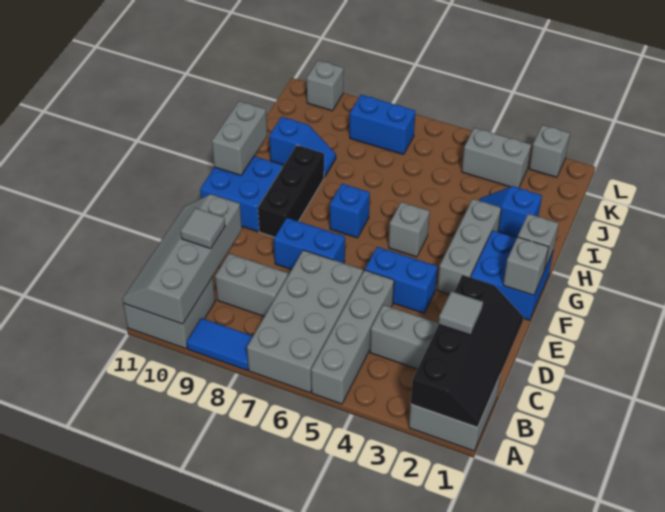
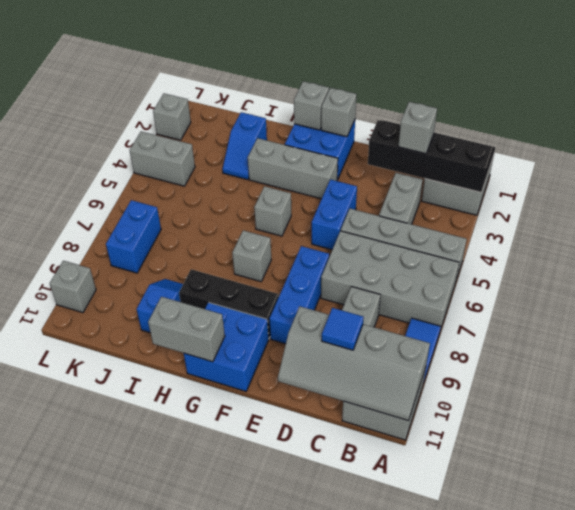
grey tile C2 level 3 -> grey brick C2 level 3
grey tile C10 level 3 -> blue tile C10 level 3
blue brick E7:E8 level 1 -> blue brick E7:E9 level 1
blue brick G7 level 1 -> grey brick G7 level 1
grey brick K3:K4 level 1 -> grey brick K4:L4 level 1

